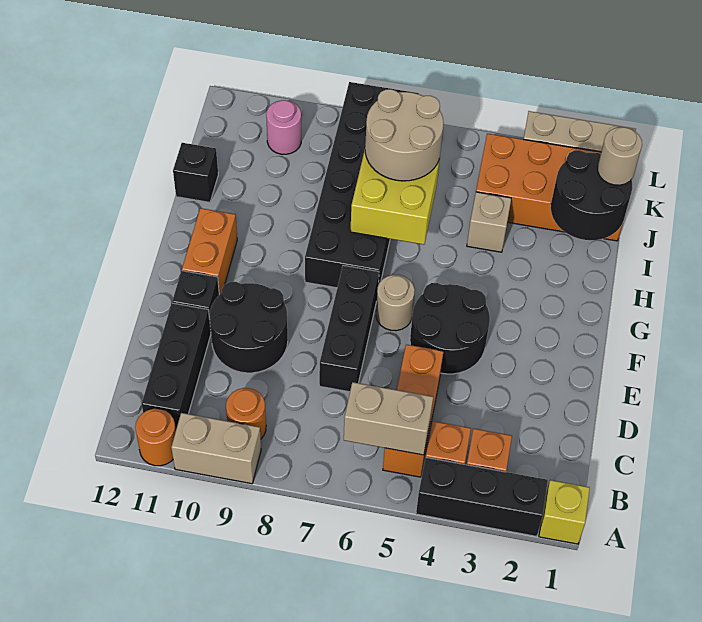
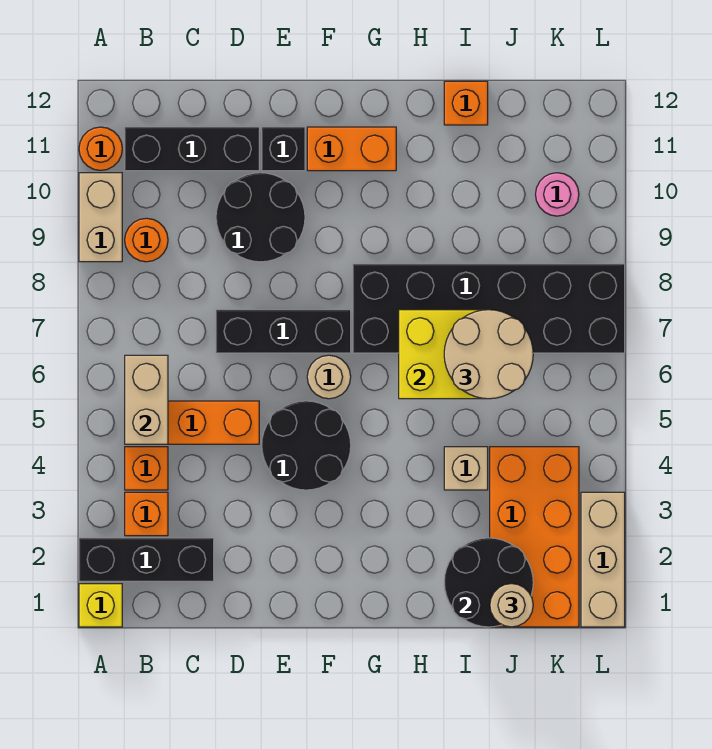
black brick A2:A4 level 1 -> black brick A2:C2 level 1
black brick I12 level 1 -> orange brick I12 level 1

